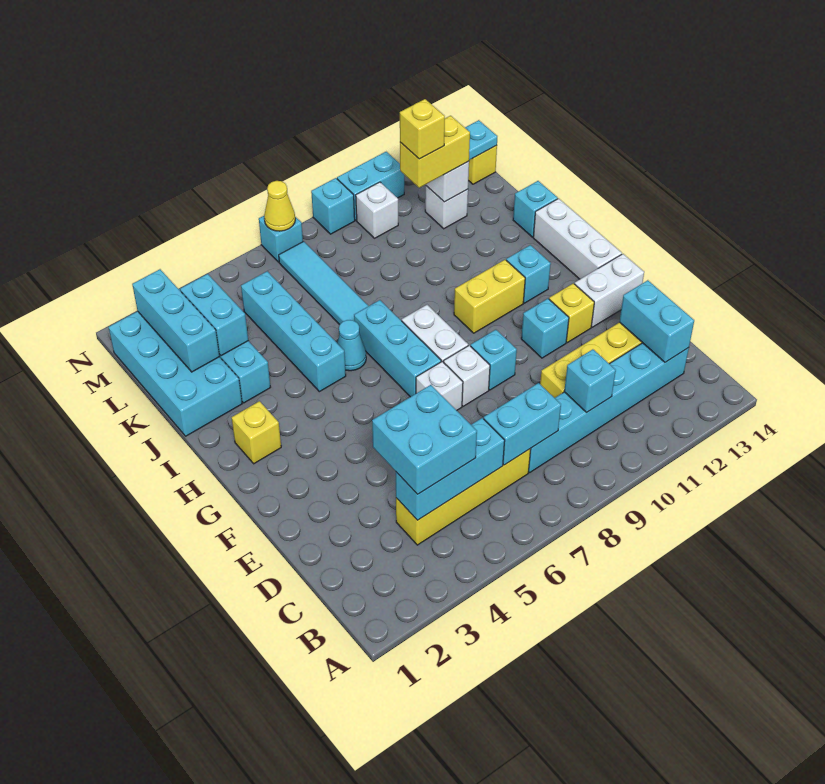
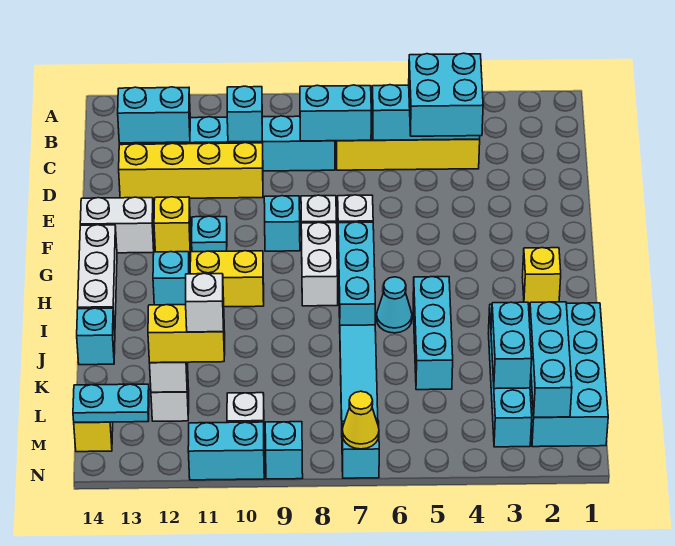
cyan brick C13:D13 level 2 -> cyan brick C12:C13 level 2
cyan brick F11 level 1 -> cyan plate F11 level 1
cyan brick I5:L5 level 1 -> cyan brick I5:K5 level 1
yellow brick L11 level 4 -> white brick L11 level 4

